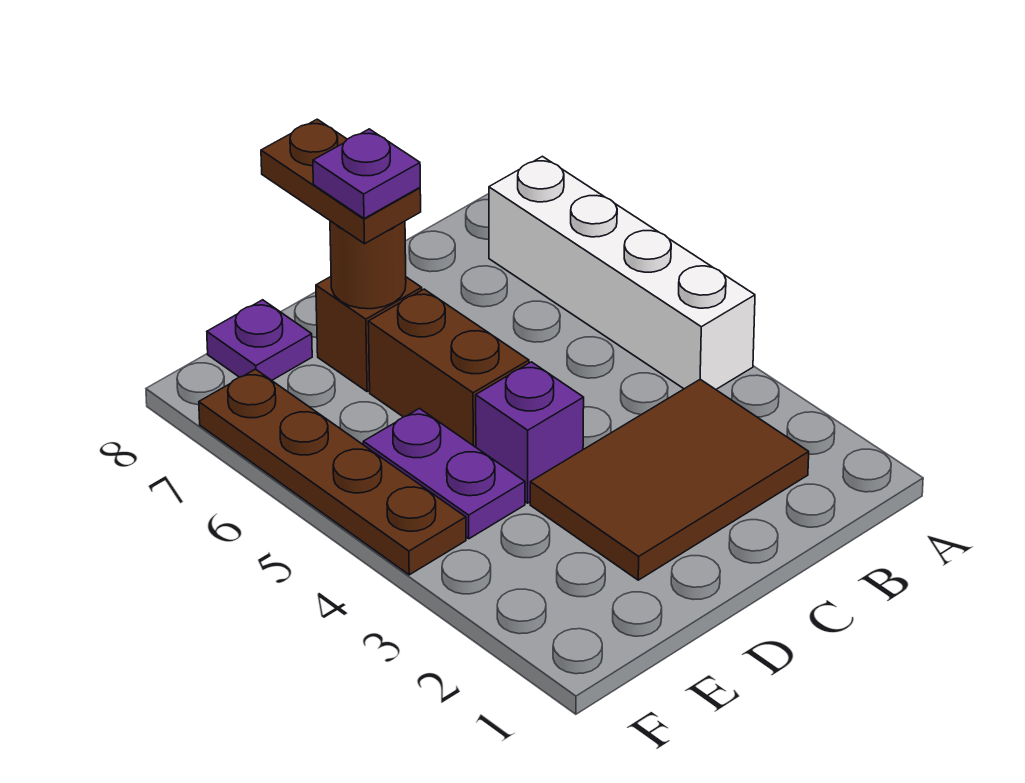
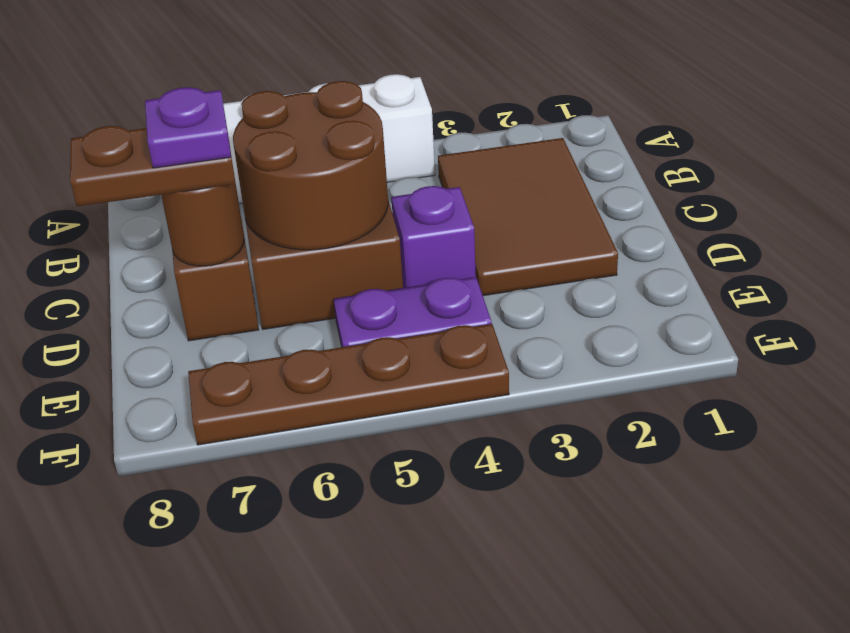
none -> brown round brick C5:D6 level 2
purple plate E8 level 1 -> none

